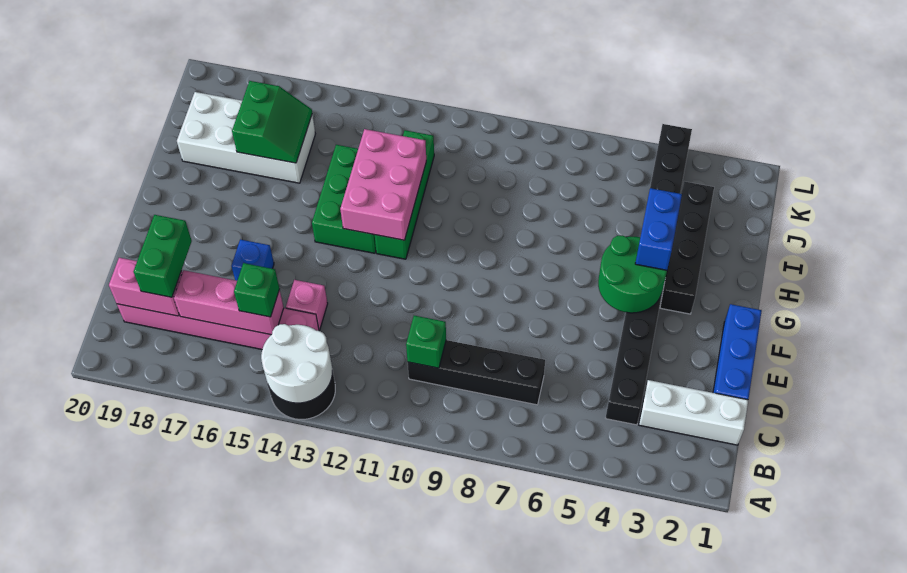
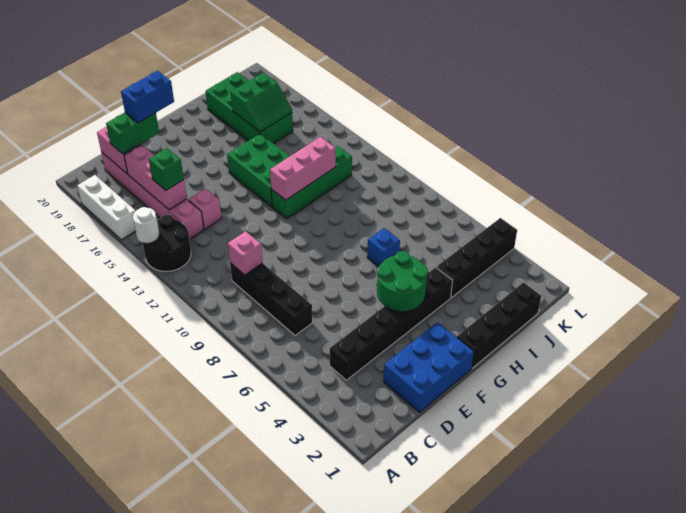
white round brick A13:B14 level 2 -> white round brick A14 level 2
white brick C1:C3 level 1 -> white brick A16:A18 level 1
green brick C10 level 2 -> pink brick C10 level 2
blue brick D1:F1 level 1 -> blue brick D1:F2 level 1
blue brick E16 level 1 -> blue brick H7 level 1
black brick G3:J3 level 1 -> black brick G1:J1 level 1
blue brick G4:H4 level 3 -> blue brick D18:E18 level 4
pink brick G12:I13 level 2 -> pink brick G12:I12 level 2
green brick G13:I14 level 1 -> green brick G13:H15 level 1
white brick I16:J19 level 1 -> green brick I16:J19 level 1

